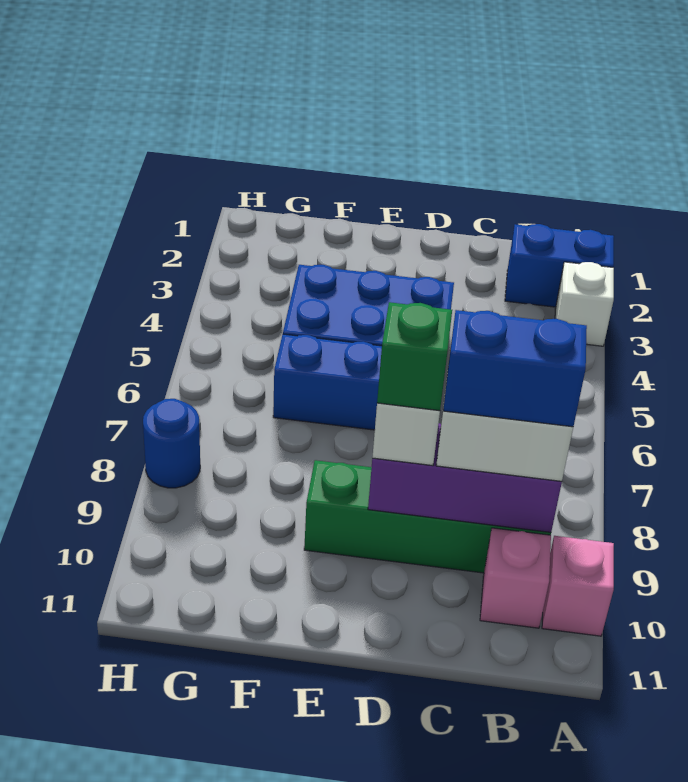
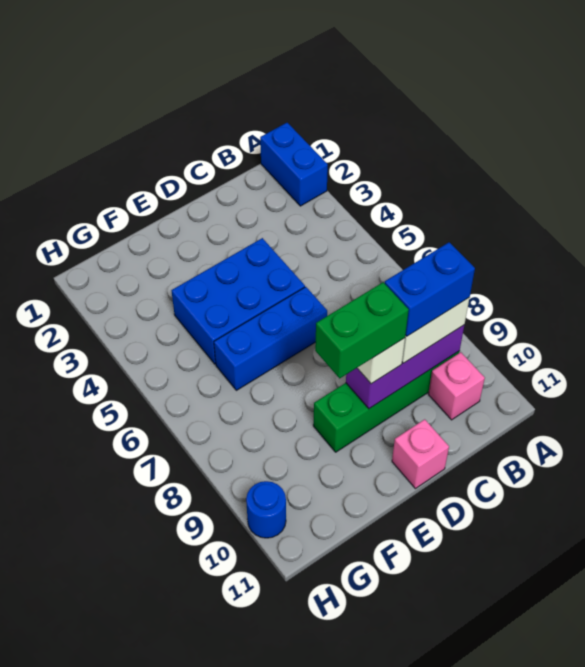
blue brick A2:B2 level 1 -> blue brick A1:A2 level 1
white brick A3 level 1 -> none
pink brick A10 level 1 -> pink brick D11 level 1
green brick D9 level 4 -> green brick D9:E9 level 4
blue round brick H8 level 1 -> blue round brick H10 level 1

